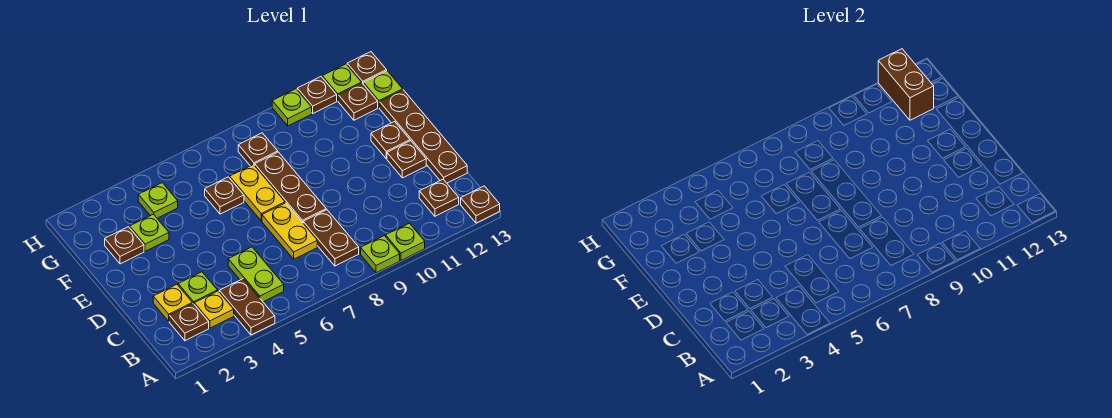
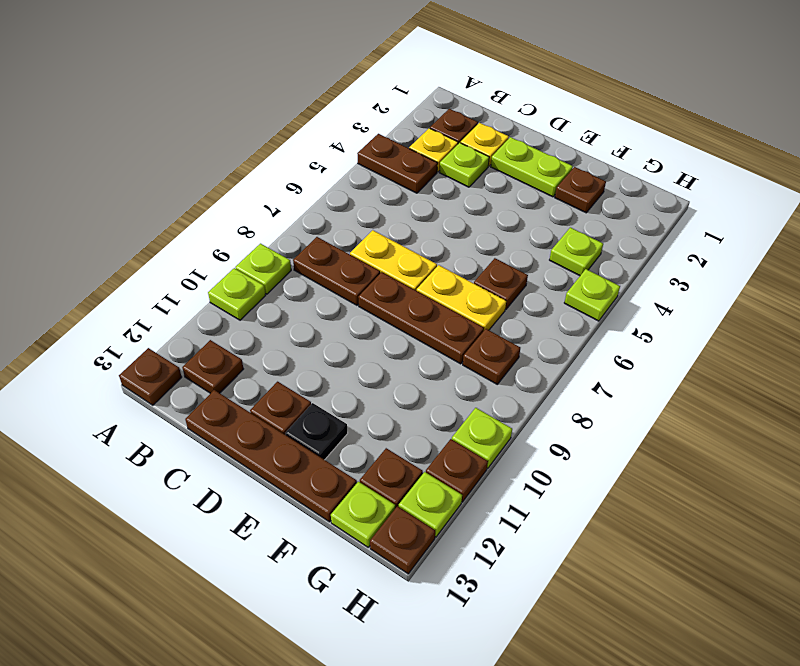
lime plate B5:C5 level 1 -> lime plate D2:E2 level 1
brown plate E12 level 1 -> black plate E12 level 1
lime plate F3 level 1 -> lime plate H5 level 1
brown brick G12:H12 level 2 -> none

